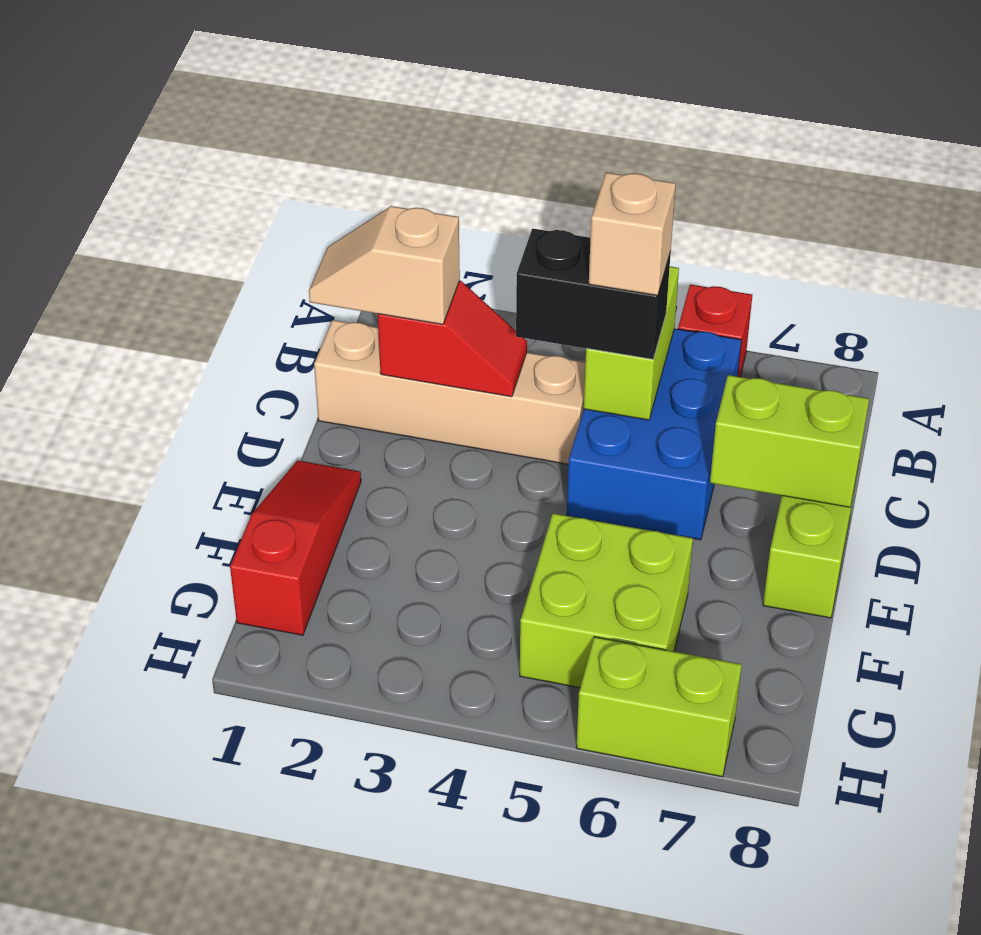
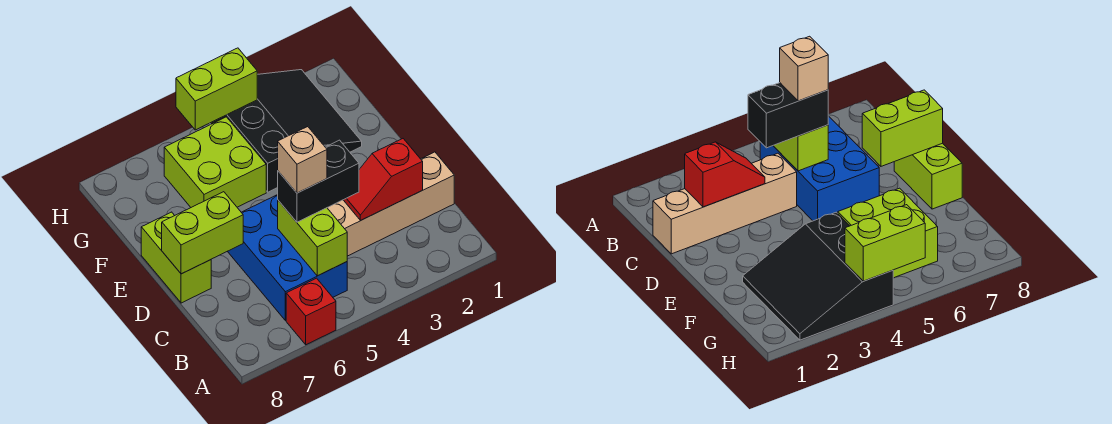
tan slope C1:C2 level 3 top 2 -> none
red slope E1:G1 level 1 top G -> none
none -> black slope F2:H4 level 1 top 4
lime brick H6:H7 level 1 -> lime brick H4:H5 level 2

